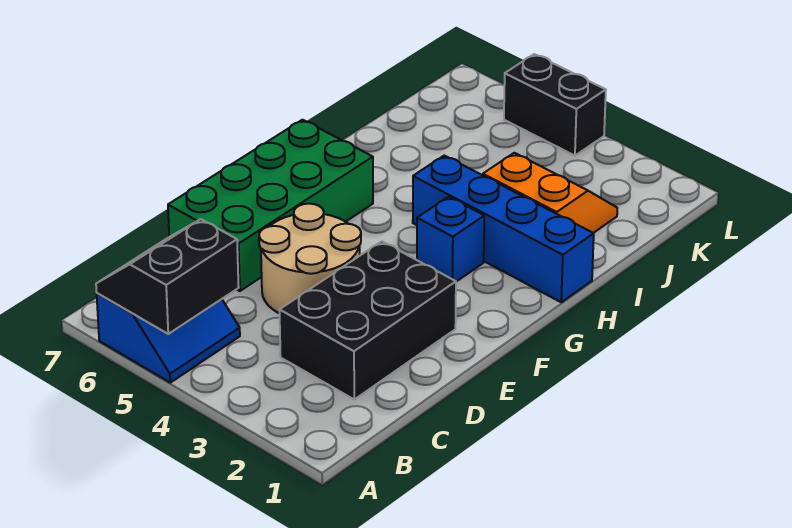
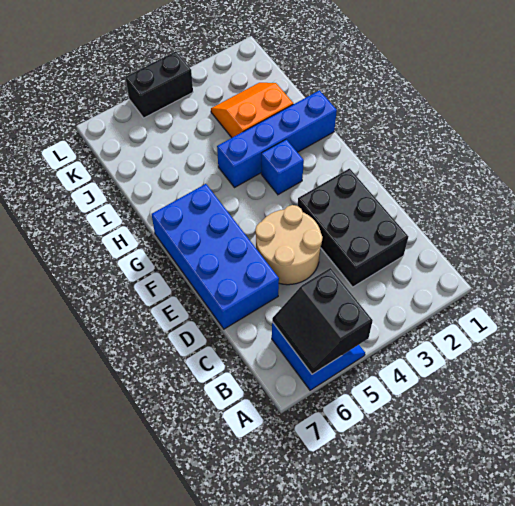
green brick D6:G7 level 1 -> blue brick D6:G7 level 1

